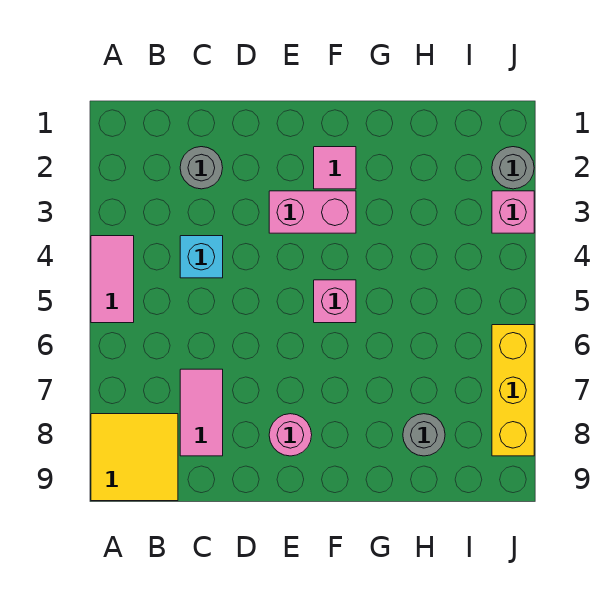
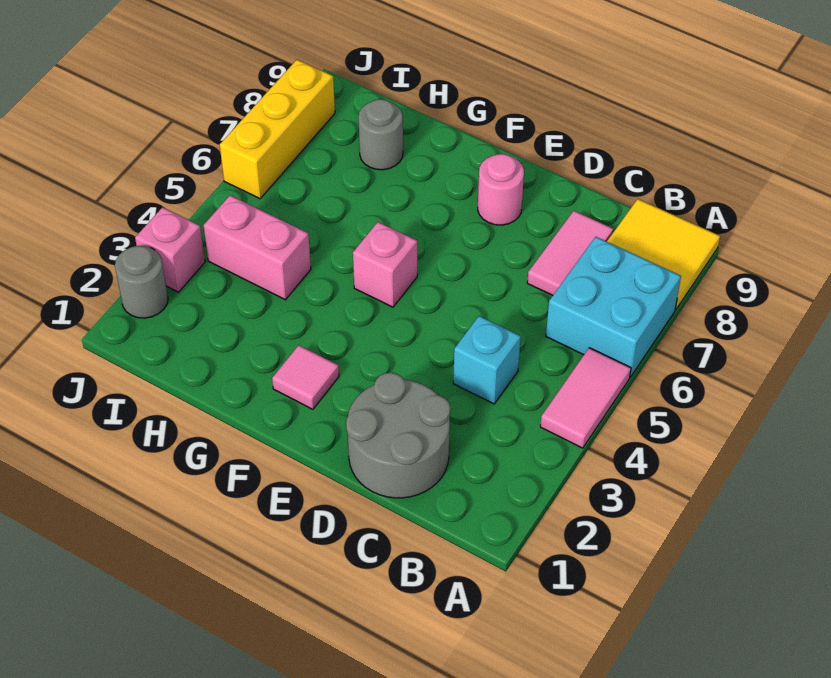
none -> cyan brick A6:B7 level 1
grey round brick C2 level 1 -> grey round brick C1:D2 level 1
pink brick E3:F3 level 1 -> pink brick H4:I4 level 1

